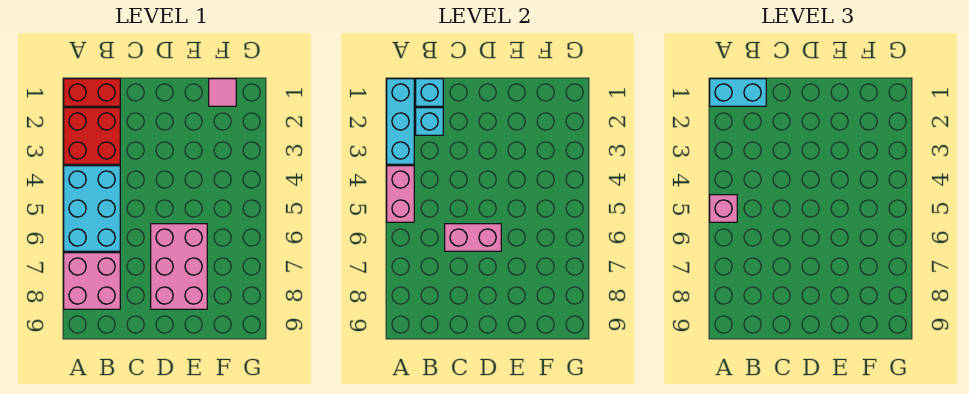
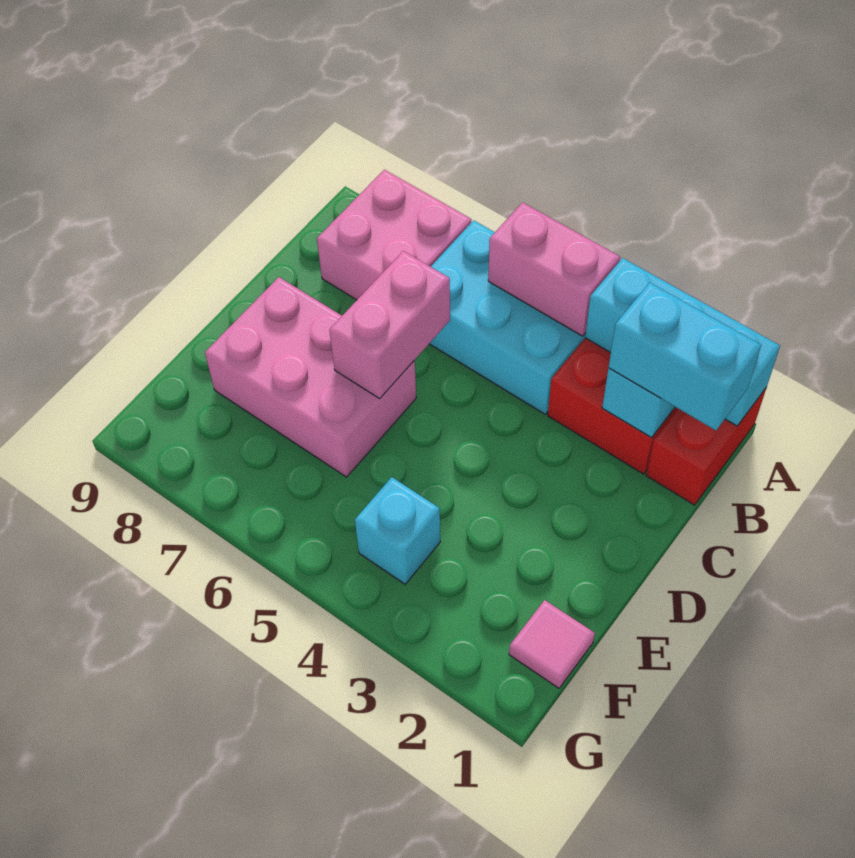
cyan brick A1:B1 level 3 -> cyan brick B1:B2 level 3
pink brick A5 level 3 -> none
cyan brick B1 level 2 -> cyan brick F4 level 1

